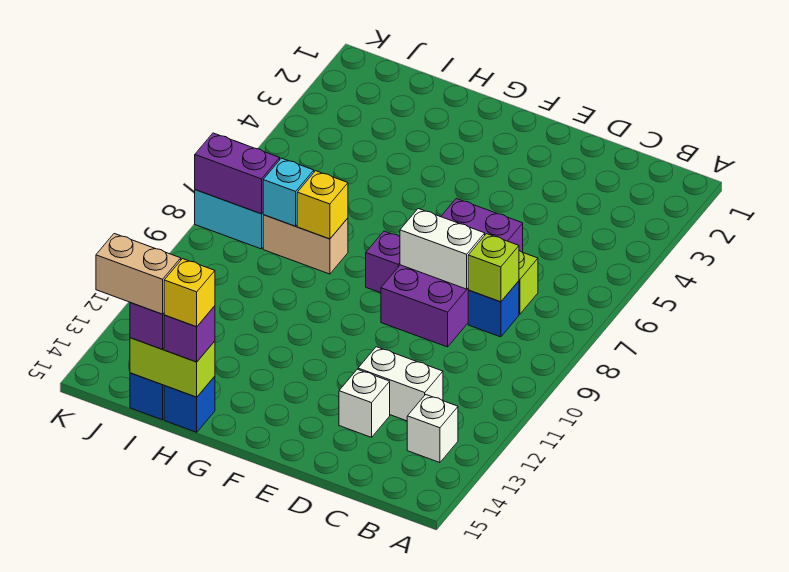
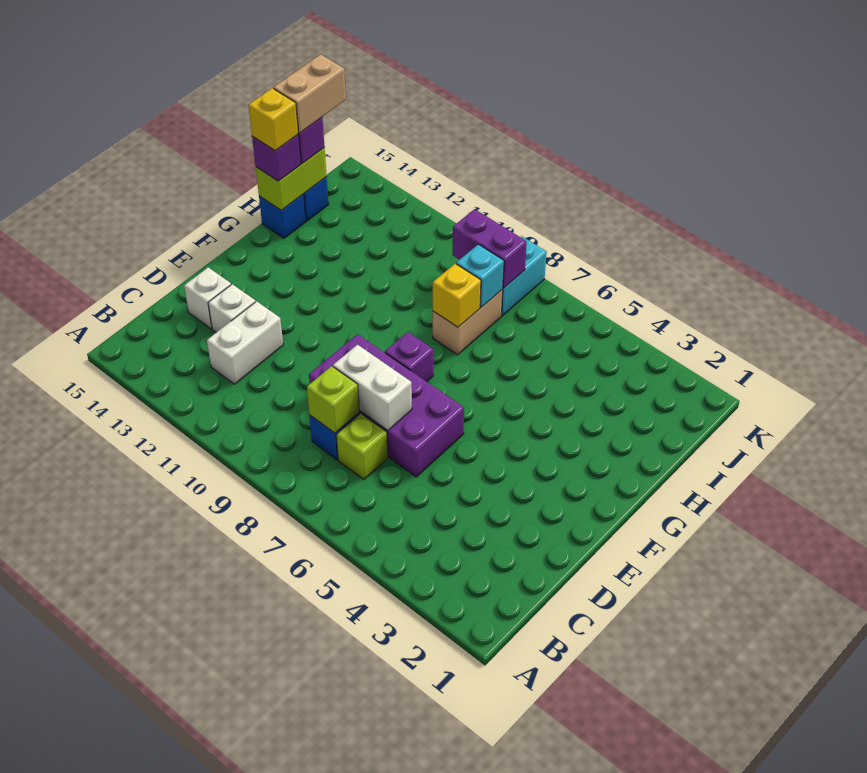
white brick B13 level 1 -> white brick D14 level 1
white brick D8:E8 level 2 -> white brick D7:D8 level 2
purple brick J8:K8 level 2 -> purple brick J8:J9 level 2

